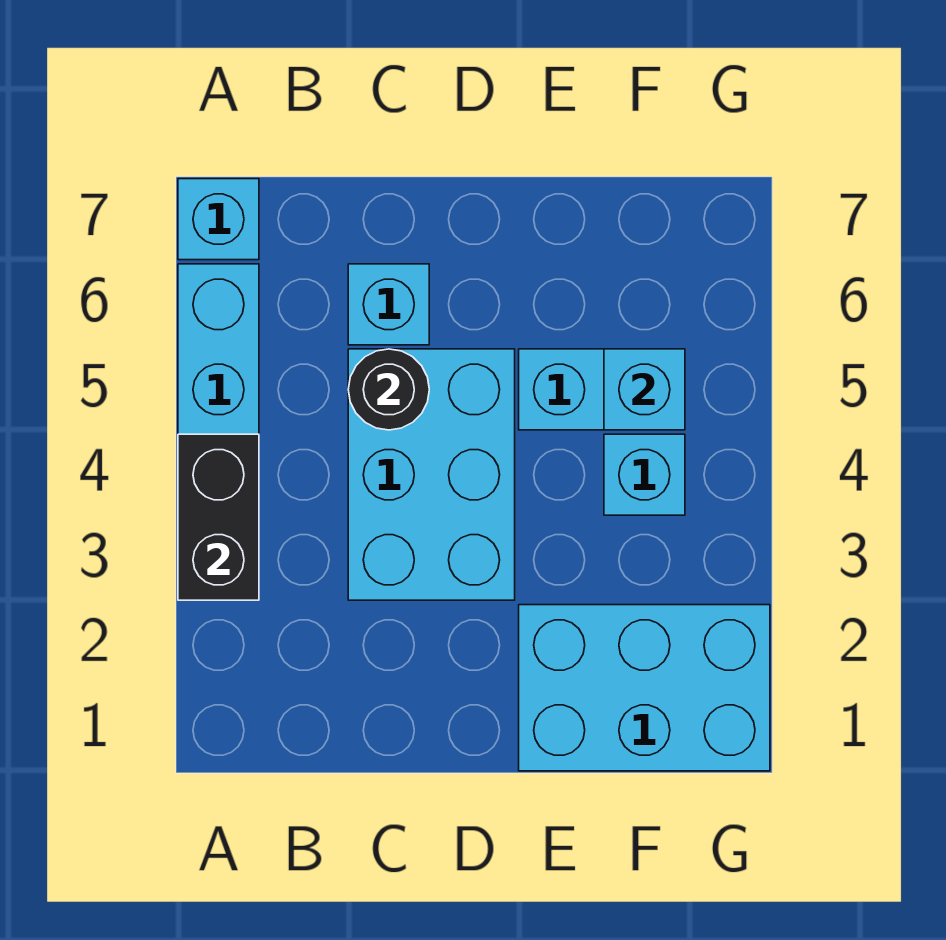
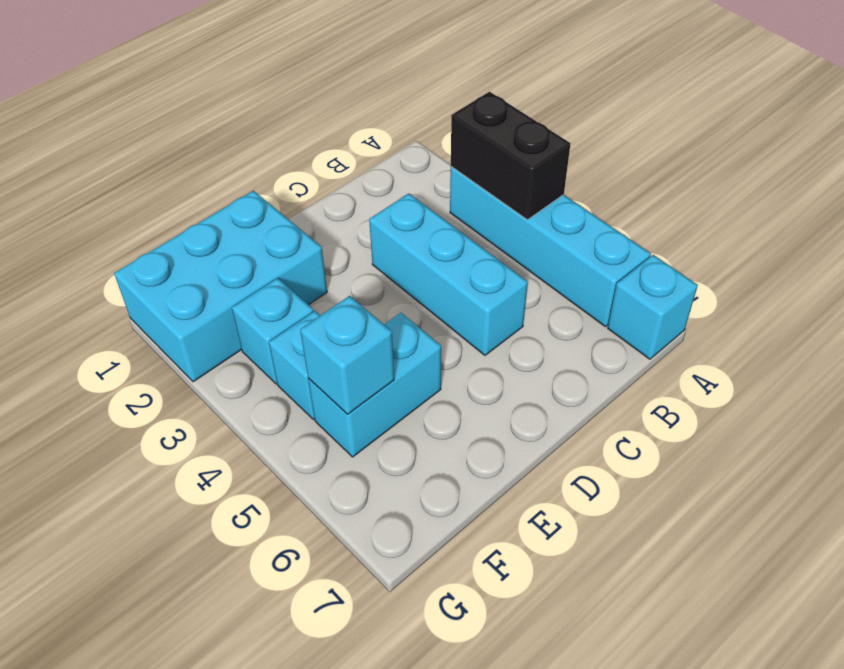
cyan brick C3:D5 level 1 -> cyan brick C3:C5 level 1
black round brick C5 level 2 -> none
cyan brick C6 level 1 -> cyan brick F3 level 1

